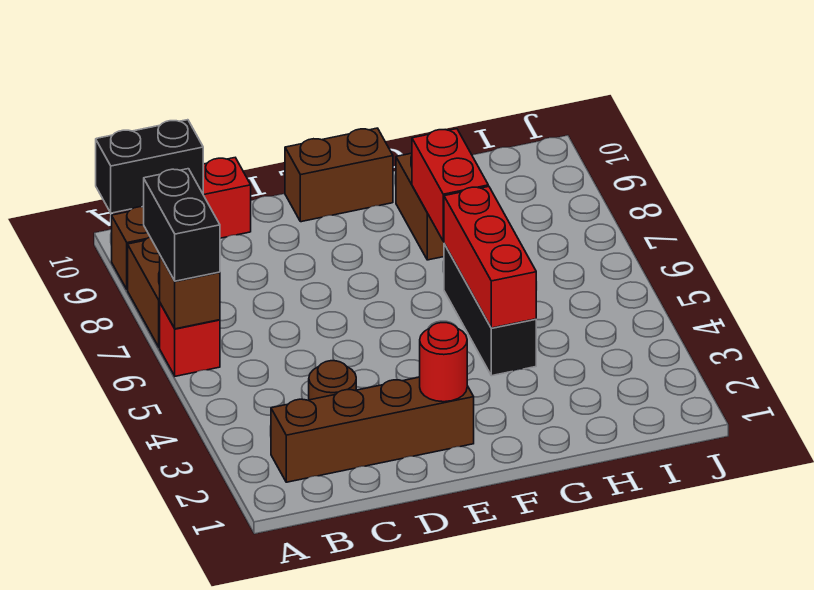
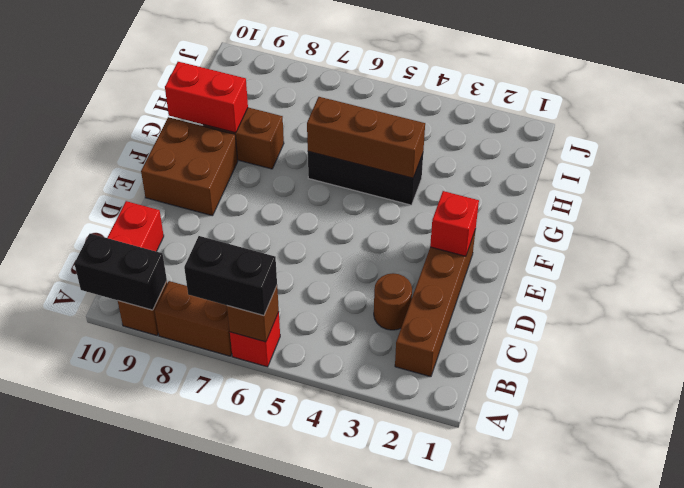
black brick A10:B10 level 2 -> black brick A9:A10 level 2
red round brick E2 level 2 -> red brick E2 level 2
brown brick E10:F10 level 1 -> brown brick E9:F10 level 1
red brick G4:G6 level 2 -> brown brick G4:G6 level 2
red brick G7:G8 level 2 -> red brick G9:G10 level 2

